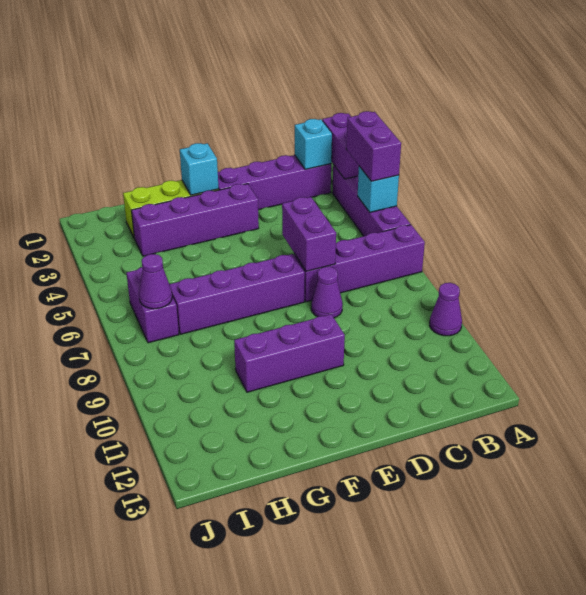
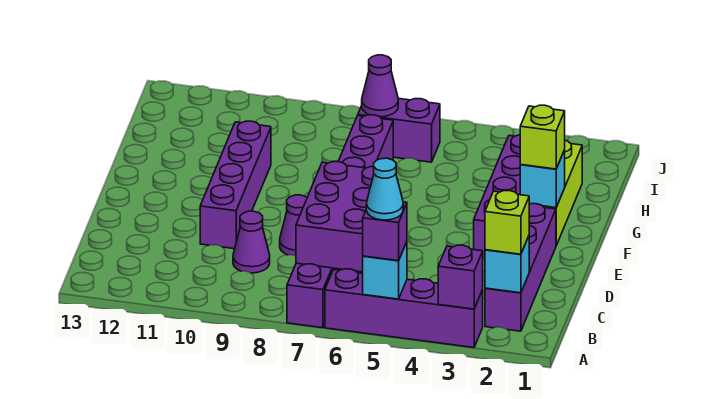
purple brick A2:A3 level 2 -> purple brick A3 level 2
purple brick A4:A5 level 3 -> purple brick A5 level 3
none -> cyan cone A5 level 4
purple cone A10 level 1 -> purple cone C9 level 1
none -> lime brick B2 level 3
purple brick D6:D7 level 2 -> purple brick B6:D7 level 2
purple brick E10:G10 level 1 -> purple brick D10:G10 level 1
none -> lime brick F2 level 3

